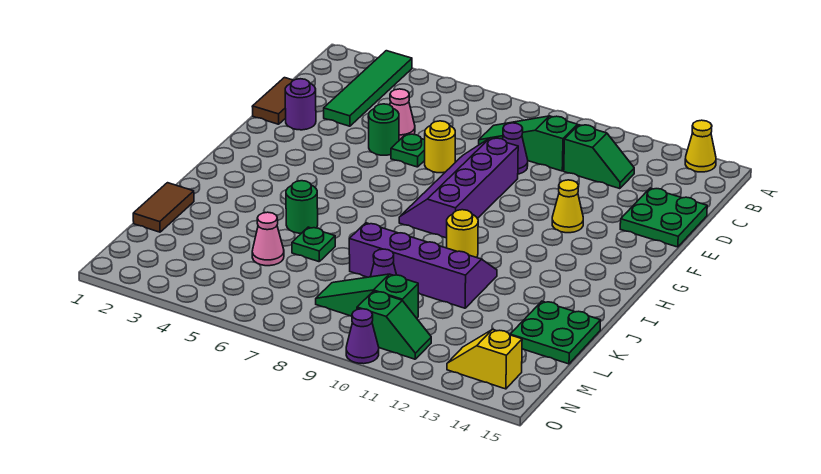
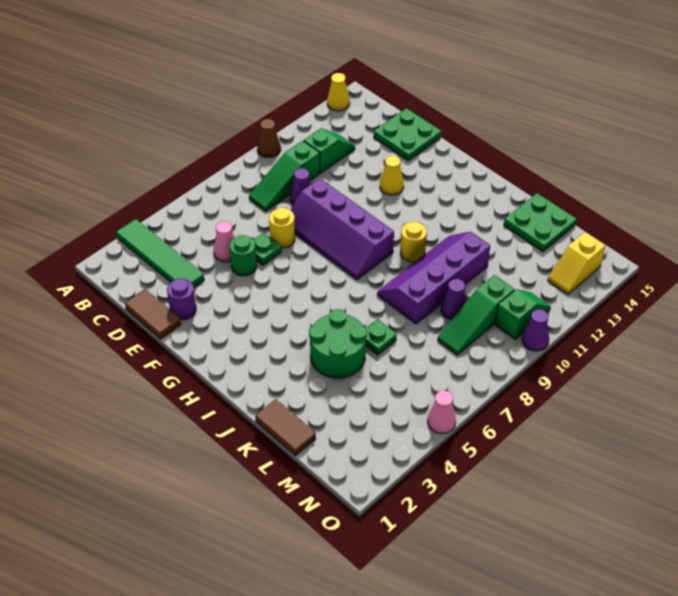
none -> brown cone A10 level 1
green round brick J5 level 1 -> green round brick J4:K5 level 1
pink cone L5 level 1 -> pink cone O5 level 1

